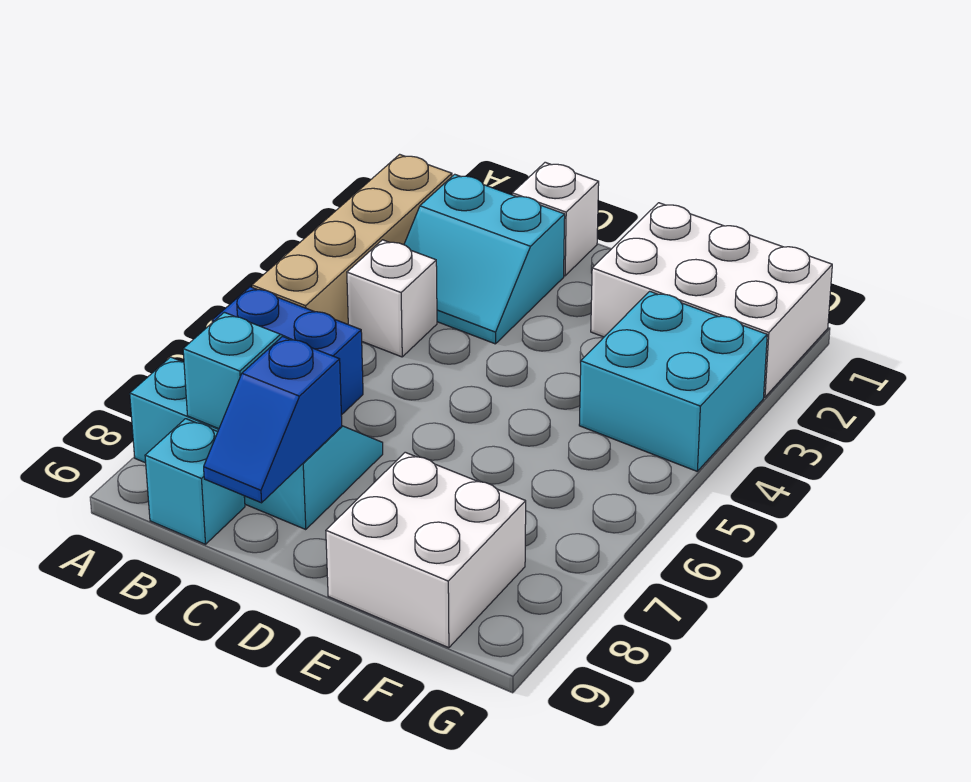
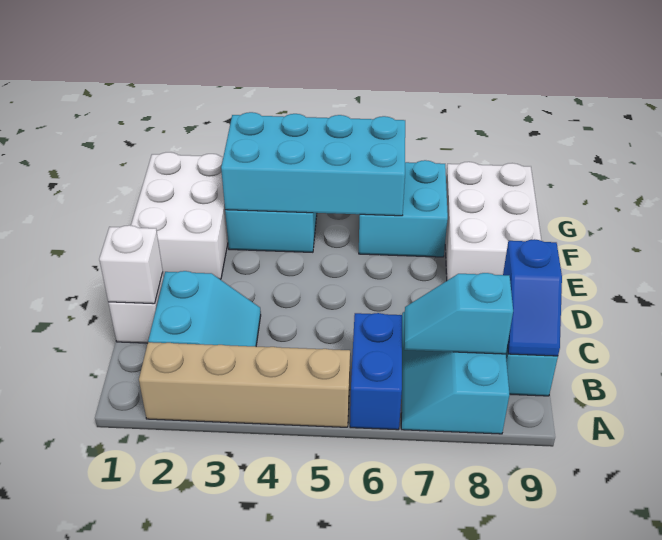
white brick B4 level 1 -> white brick C1 level 2
blue slope C8:C9 level 2 top 8 -> blue slope B9:C9 level 2 top C
white brick E8:F9 level 1 -> white brick E8:G9 level 1
none -> cyan brick F3:G6 level 2
none -> cyan brick F6:G7 level 1

